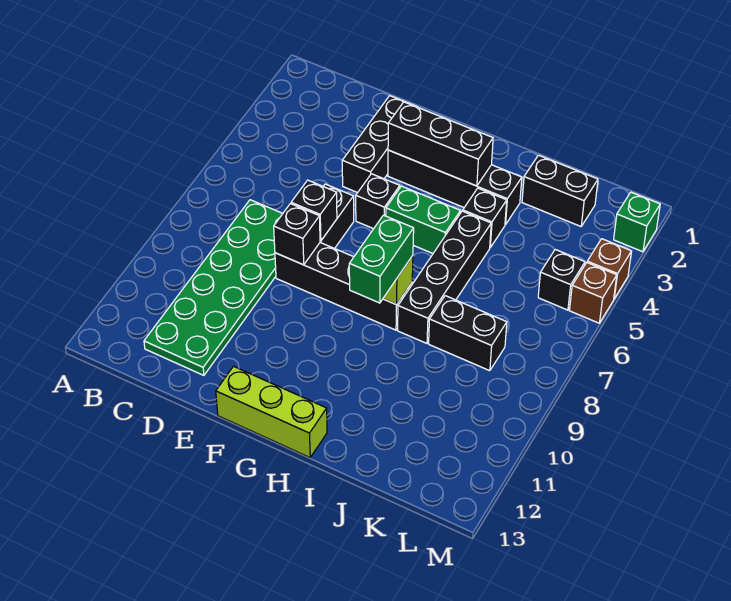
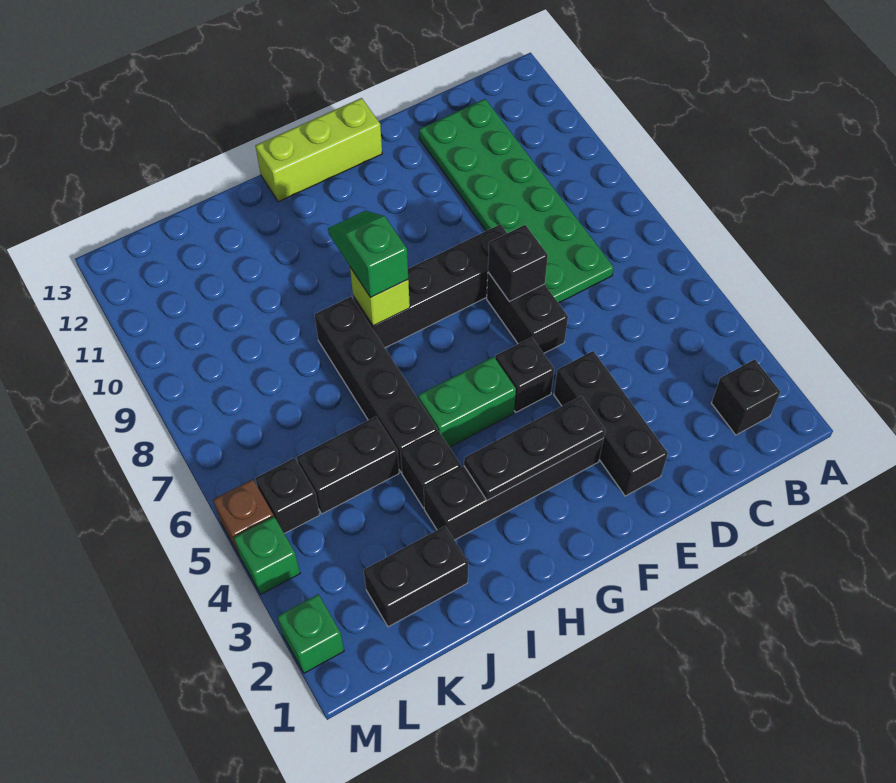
black brick E8 level 2 -> black brick B2 level 1
black brick F3:H3 level 2 -> black plate F3:H3 level 2
green brick H8:H9 level 3 -> green slope H8:H9 level 3 top 8
black brick J8:K8 level 1 -> black brick J5:K5 level 1
brown brick M4 level 1 -> green brick M4 level 1

